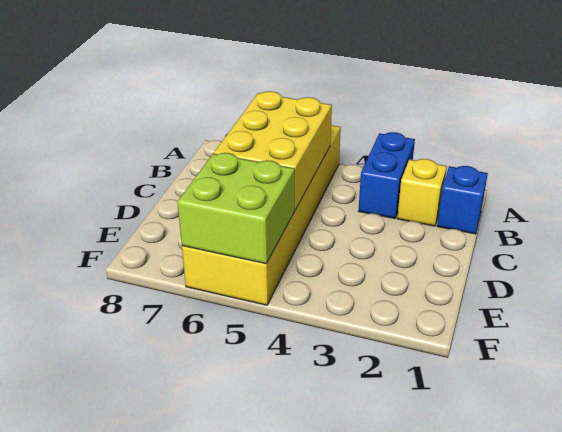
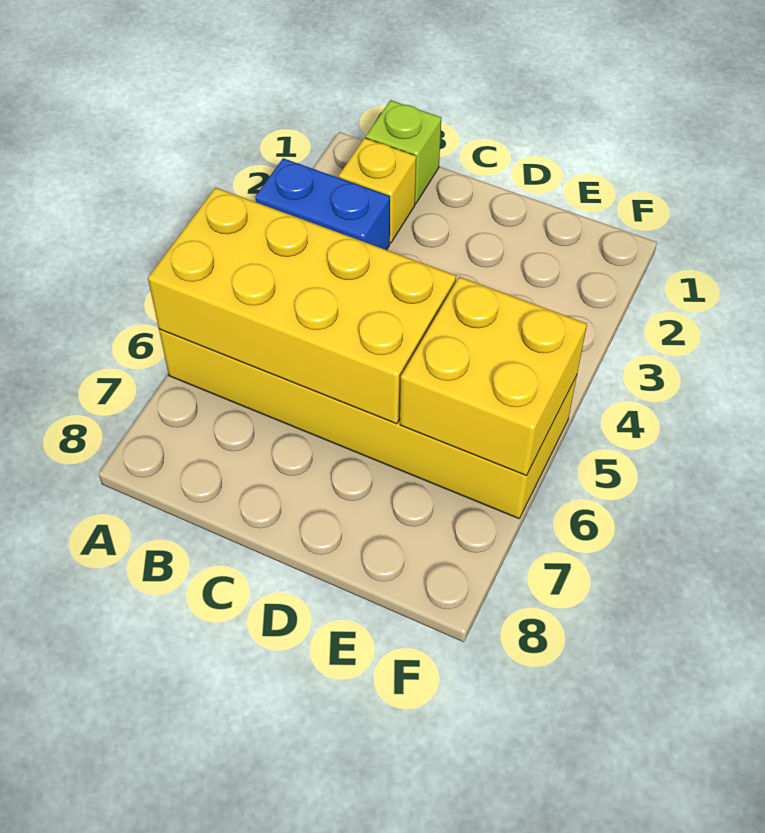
blue brick B1 level 1 -> lime brick B1 level 1
yellow brick B5:D6 level 2 -> yellow brick A5:D6 level 2
lime brick E5:F6 level 2 -> yellow brick E5:F6 level 2

